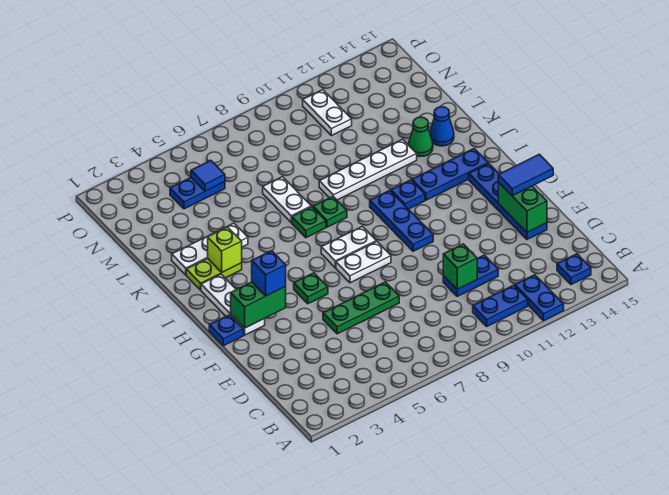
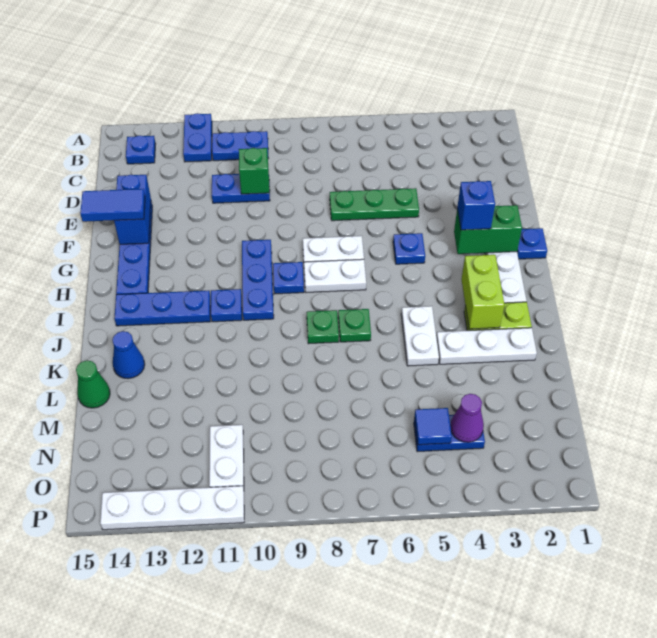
green brick E14:F14 level 2 -> blue brick E14:F14 level 2
green plate G5 level 1 -> blue plate G5 level 1
none -> blue plate H9 level 1
lime brick J3 level 2 -> lime brick I3:J3 level 2
white plate K7:L7 level 1 -> white plate J5:K5 level 1
white plate K9:K12 level 1 -> white plate P11:P14 level 1
green cone K13 level 1 -> green cone L15 level 1
none -> purple cone N4 level 2

